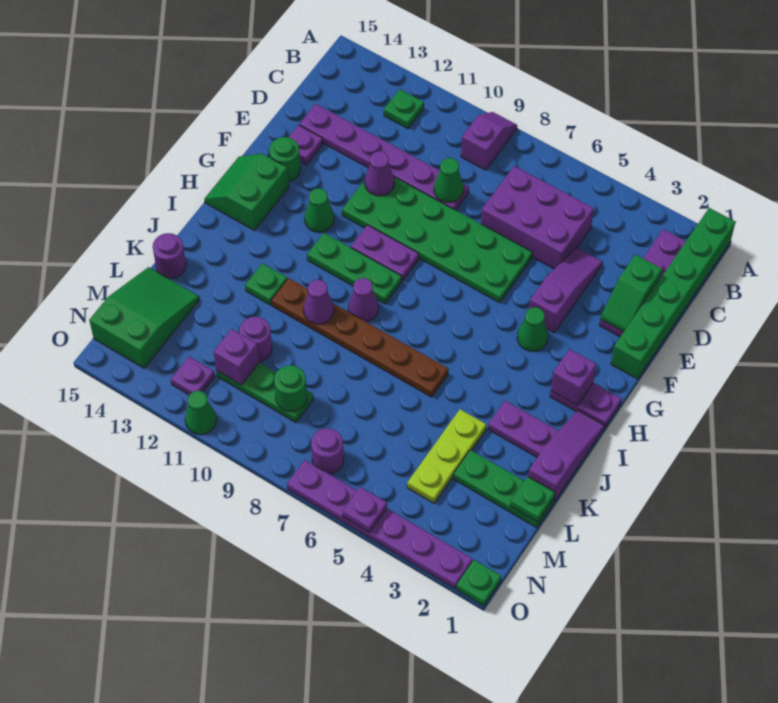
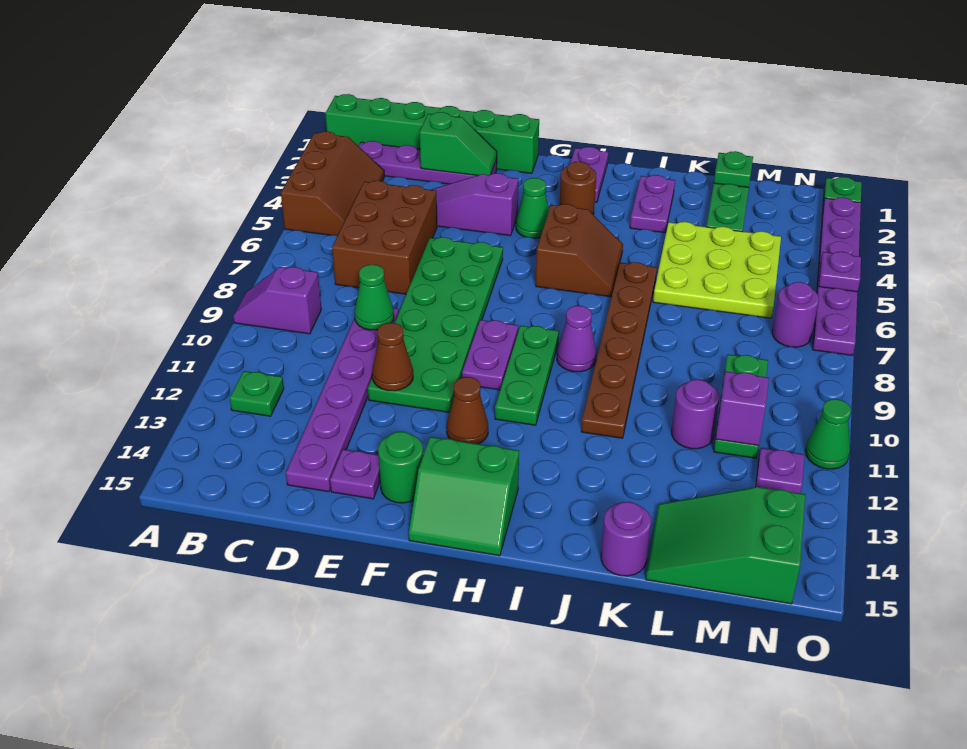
none -> brown slope A3:B5 level 1 top A
purple brick C5:D7 level 1 -> brown brick C5:D7 level 1
purple cone E11 level 2 -> brown cone E11 level 2
green cone G12 level 1 -> brown cone G12 level 1
purple brick H2 level 2 -> none
none -> brown round brick H3 level 1
none -> brown slope H5:I6 level 1 top H
purple slope I1:K1 level 1 top K -> none
purple cone J10 level 2 -> none
green plate J12 level 1 -> none
lime plate K4:M4 level 1 -> lime plate K4:M6 level 1
green round brick M9 level 2 -> none

